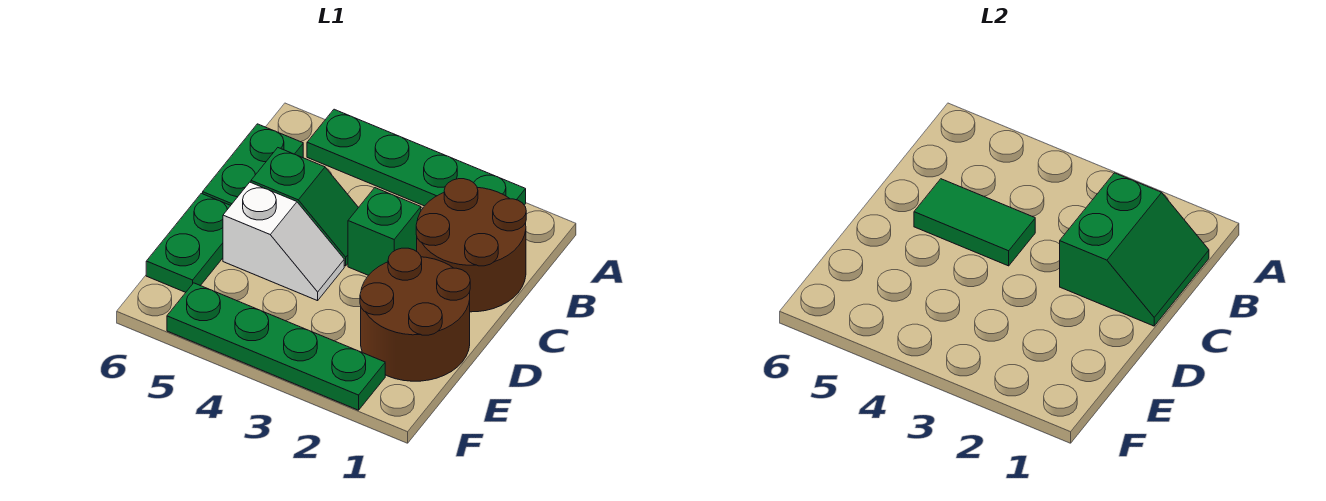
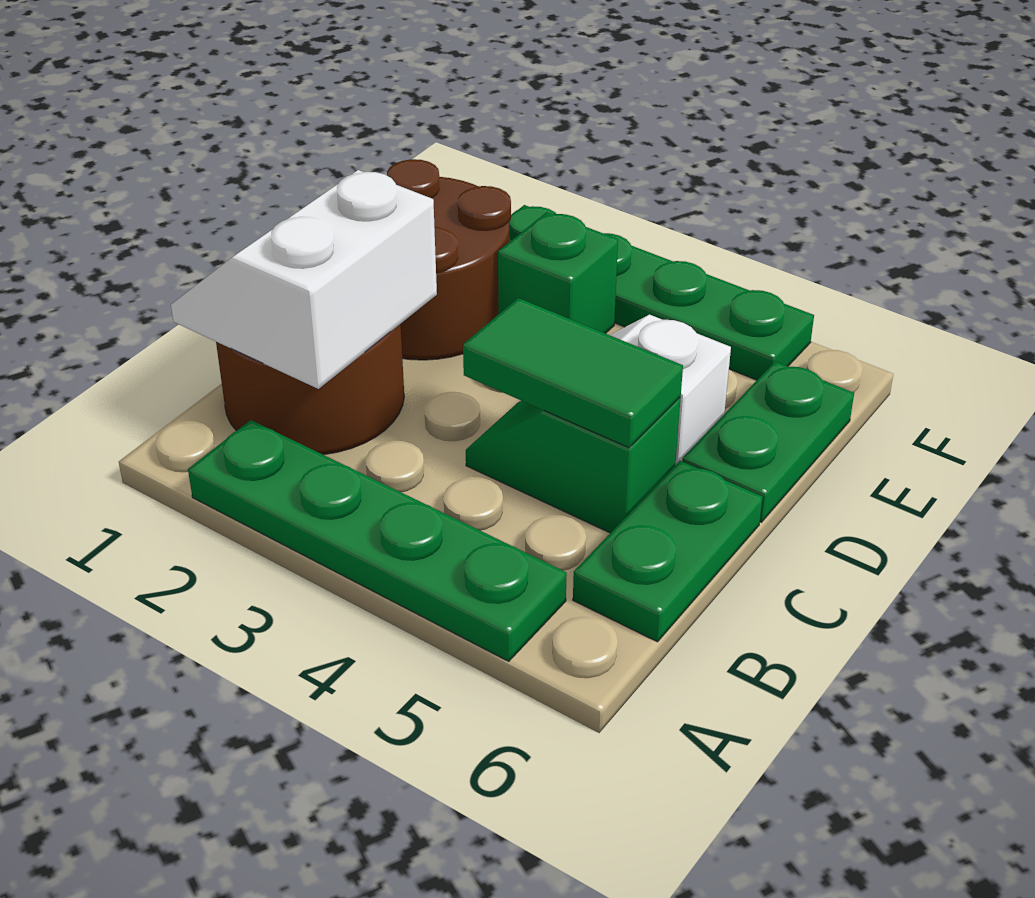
green slope B1:C2 level 2 top 2 -> white slope B1:C2 level 2 top 2
green brick C3 level 1 -> green brick E3 level 1

